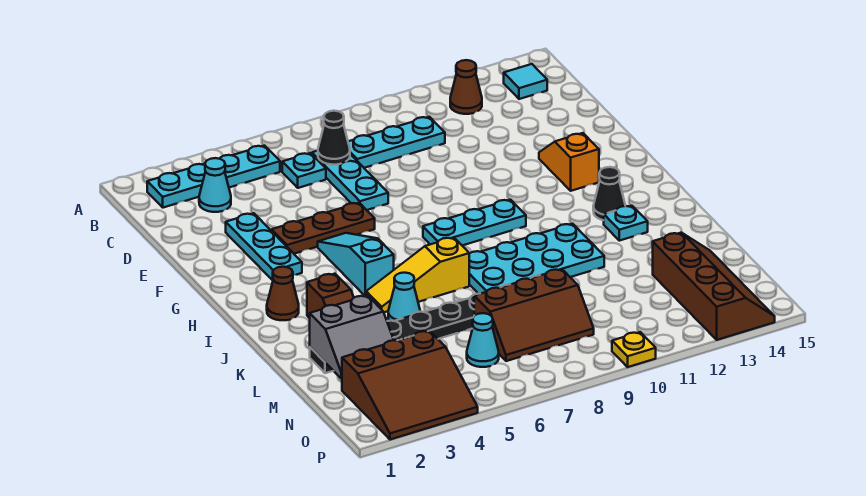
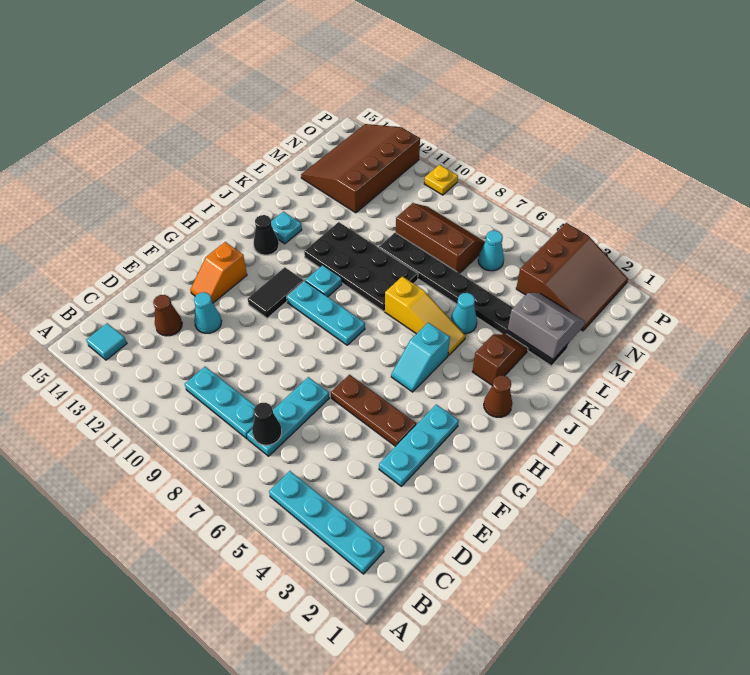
brown cone B12 level 1 -> brown cone D13 level 1
cyan cone C3 level 1 -> cyan cone E12 level 1
cyan plate C6 level 1 -> cyan plate I10 level 1
cyan slope G5:I5 level 1 top I -> cyan slope H5:I5 level 1 top I
none -> black tile G11:H11 level 1
cyan plate J8:K11 level 1 -> black plate J8:K11 level 1
brown slope M13:P14 level 1 top 13 -> brown slope M12:P14 level 1 top 12
brown slope N2:P4 level 1 top N -> brown slope N2:P4 level 1 top 4

